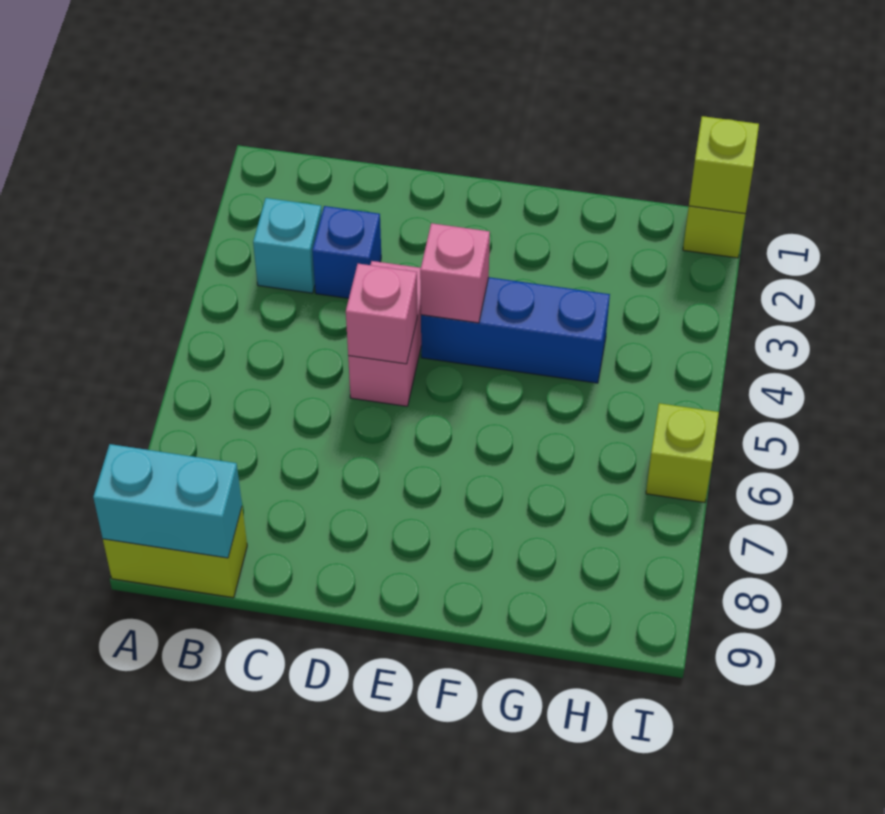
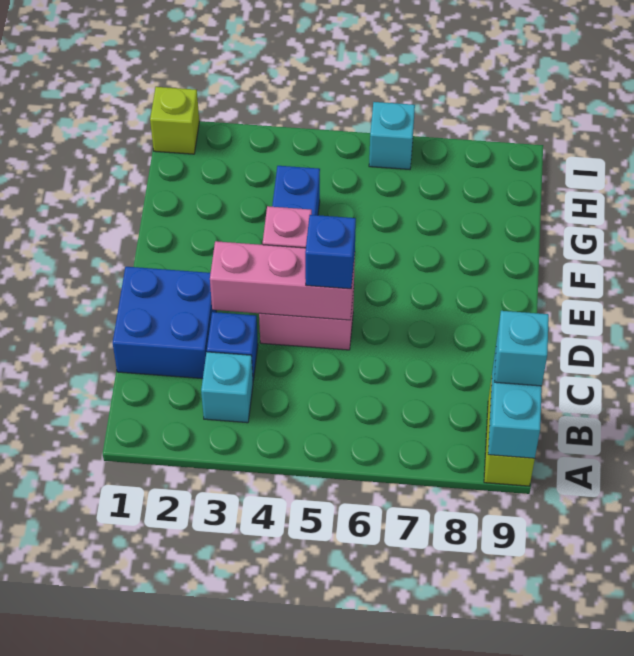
none -> cyan brick B9 level 3
none -> blue brick C1:D2 level 1
pink brick D5 level 2 -> pink brick D3:D5 level 2
none -> blue brick D5 level 3
lime brick I1 level 2 -> none
lime brick I6 level 1 -> cyan brick I6 level 1

